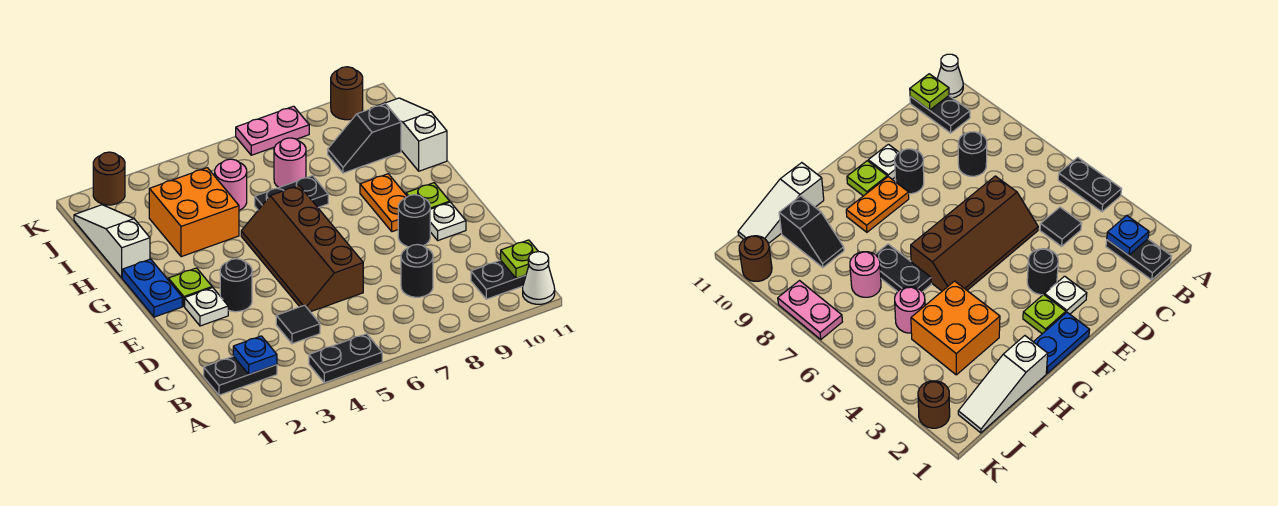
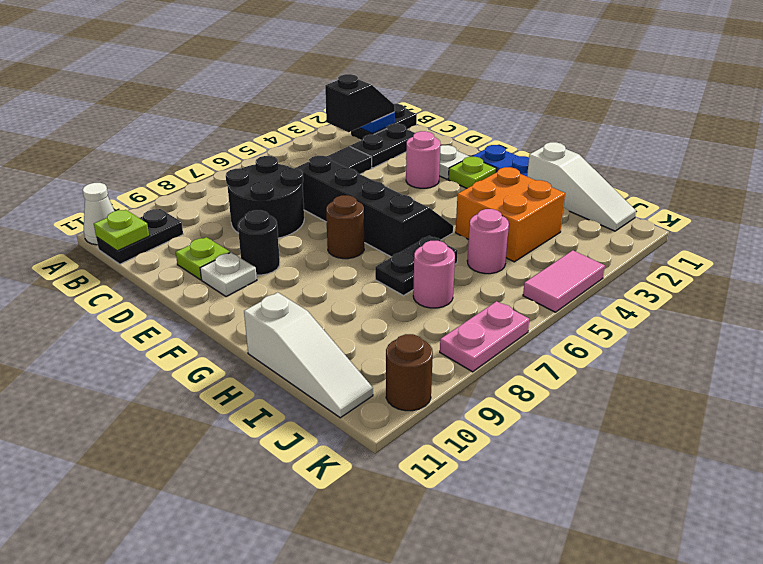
black plate A4:A5 level 1 -> black plate C2:C3 level 1
black round brick C8 level 1 -> black round brick C7:D8 level 1
brown slope D5:G6 level 1 top 6 -> black slope D5:G6 level 1 top 6
black round brick E3 level 1 -> pink round brick E3 level 1
orange plate F9:G9 level 1 -> none
lime plate F10 level 1 -> lime plate D10 level 1
black slope I9:I10 level 1 top 10 -> black slope B2:B3 level 3 top 3
brown round brick K2 level 1 -> brown round brick F7 level 1
none -> pink tile K4:K5 level 1

